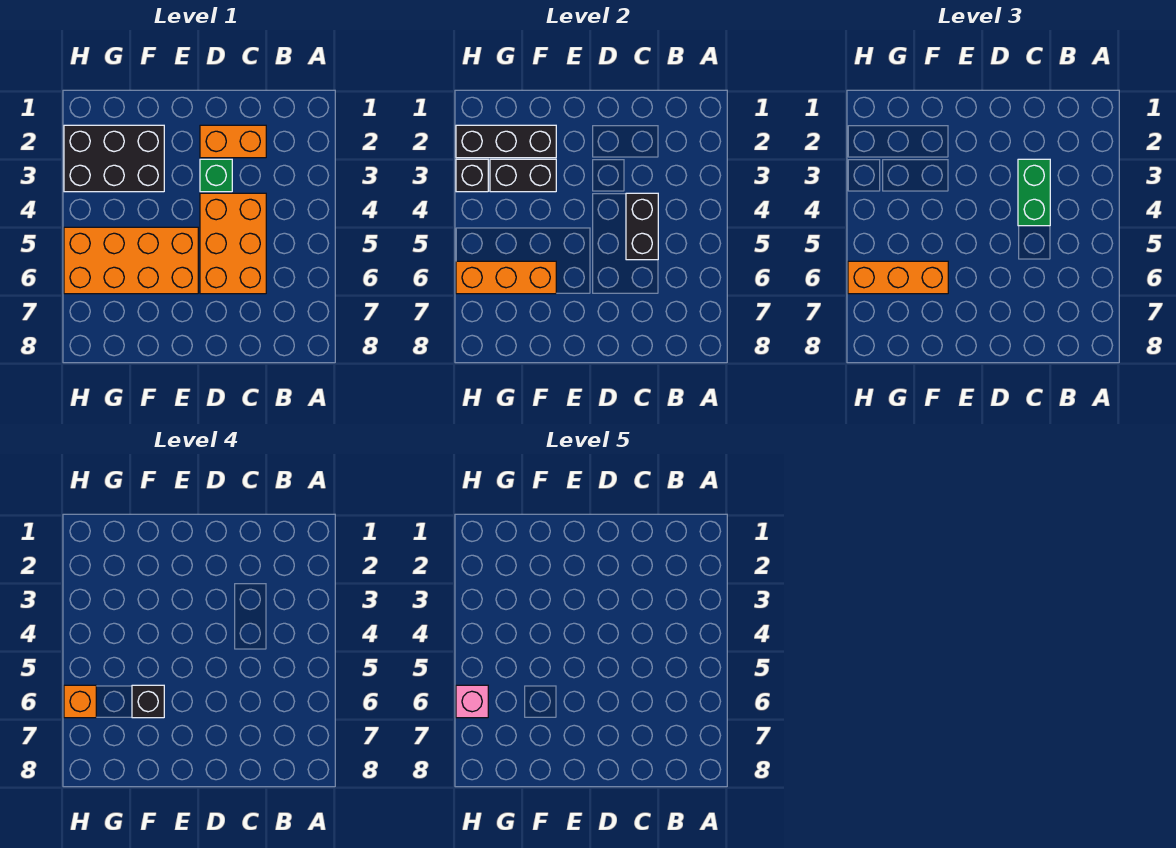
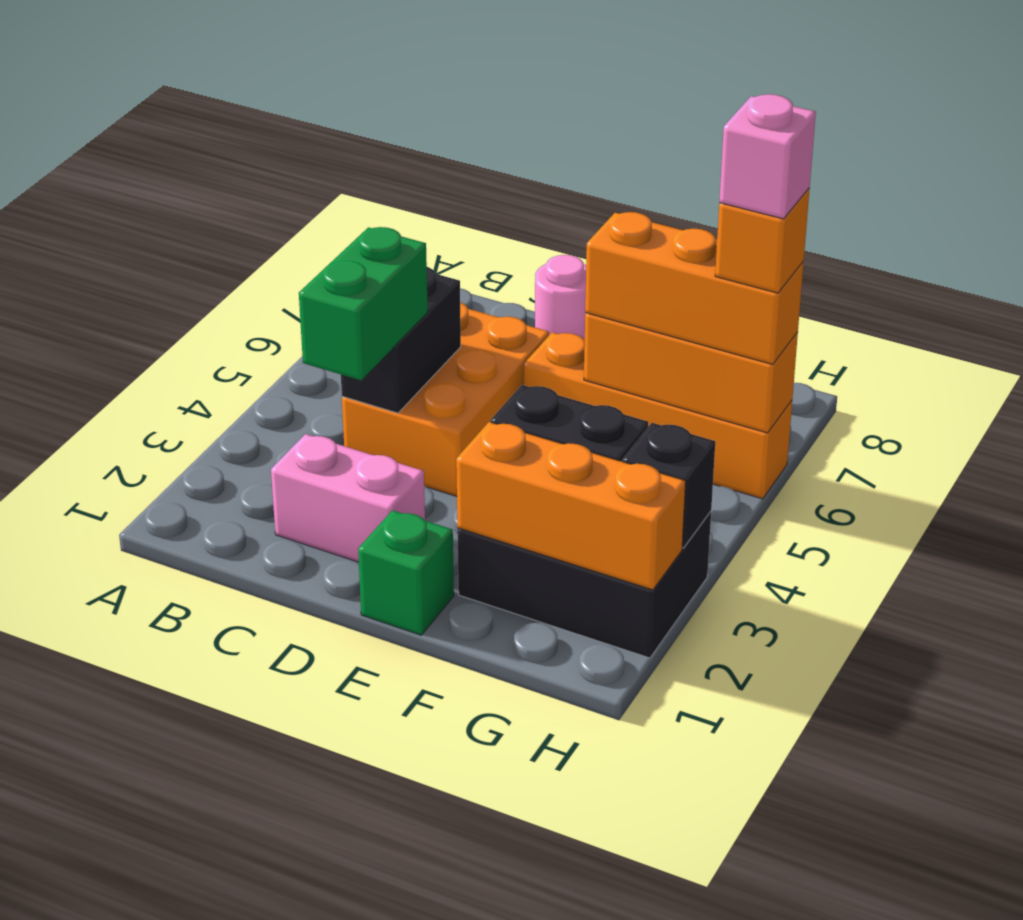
orange brick C2:D2 level 1 -> pink brick C2:D2 level 1
green brick D3 level 1 -> green brick E1 level 1
none -> pink round brick D8 level 1
orange brick E5:H6 level 1 -> orange brick E6:H6 level 1
black brick F2:H2 level 2 -> orange brick F2:H2 level 2
black brick F6 level 4 -> none

